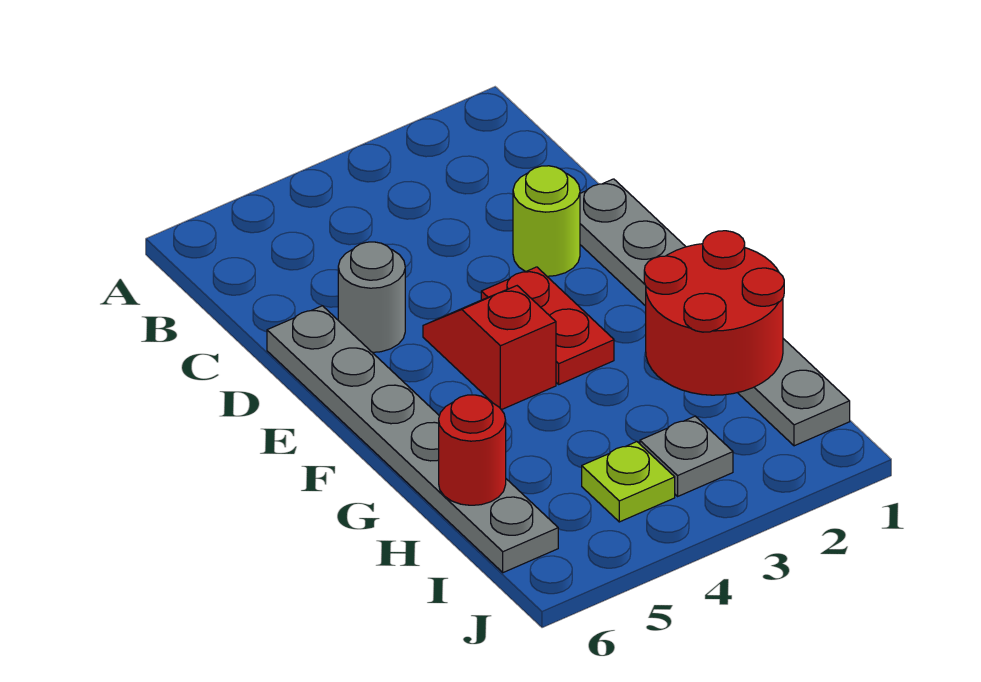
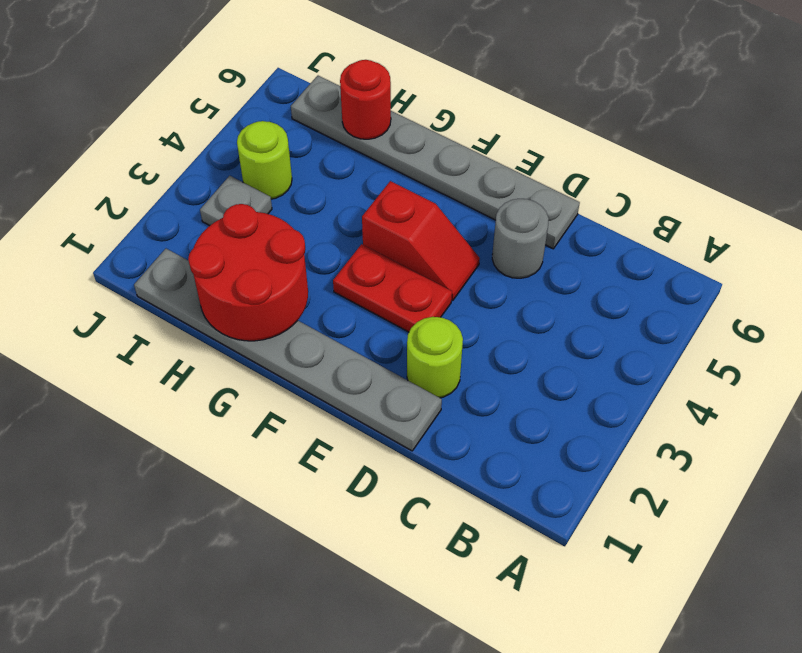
lime plate I4 level 1 -> lime round brick I4 level 1

